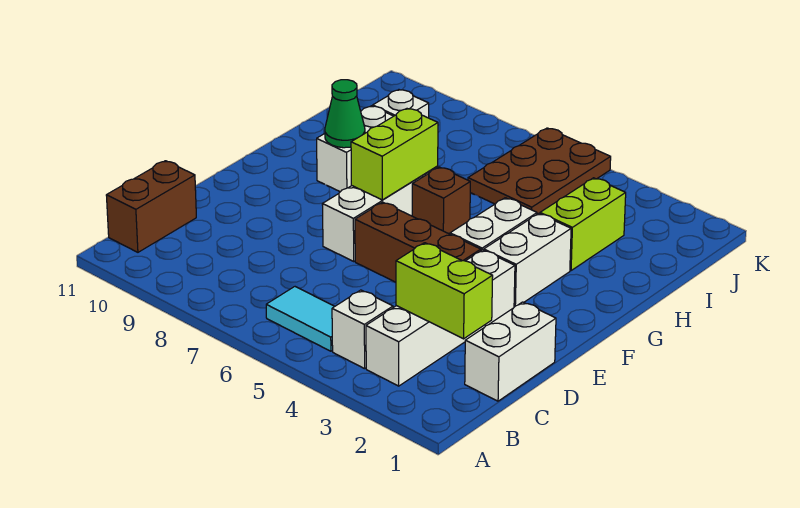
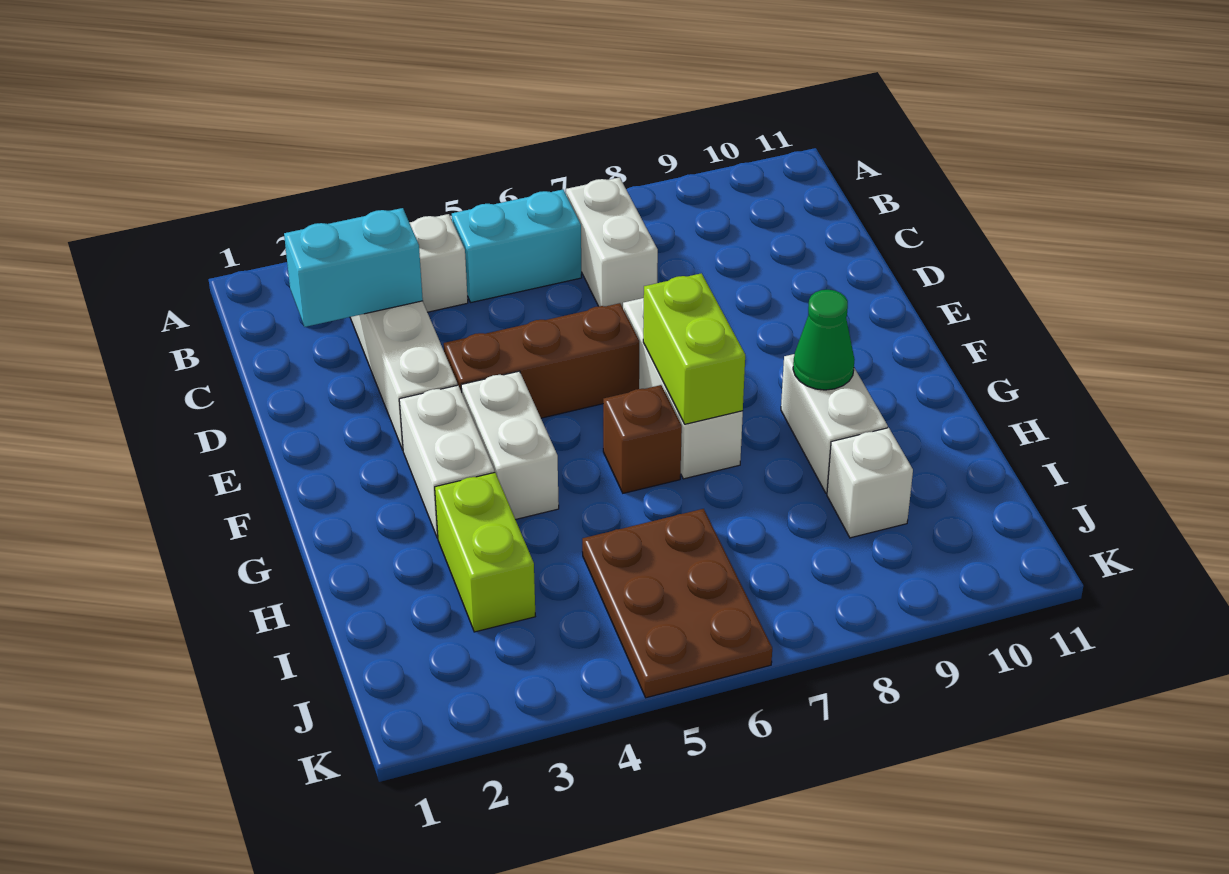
cyan tile B5:B6 level 1 -> cyan brick B5:B6 level 1
brown brick B11:C11 level 1 -> none
white brick C1:D1 level 1 -> white brick B7:C7 level 1
lime brick C2:C3 level 2 -> cyan brick C2:C3 level 2

